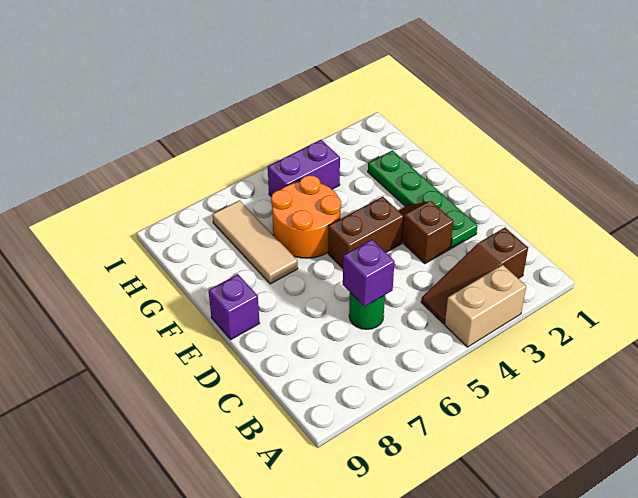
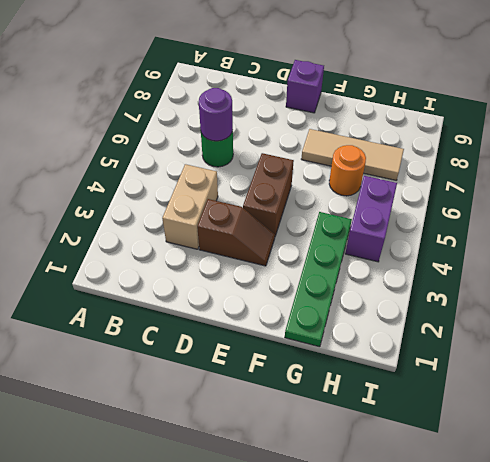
tan brick A3:A4 level 1 -> tan brick C3:C4 level 1
brown slope B2:B4 level 1 top 2 -> none
purple brick C6 level 2 -> purple round brick C6 level 2
green plate D2:G2 level 1 -> green plate G1:G4 level 1
orange round brick F5:G6 level 1 -> orange round brick G6 level 1

